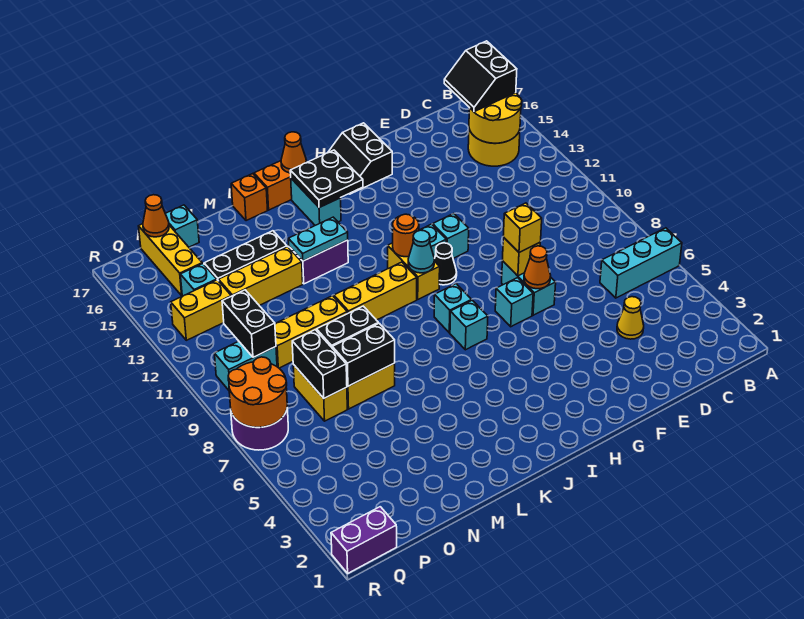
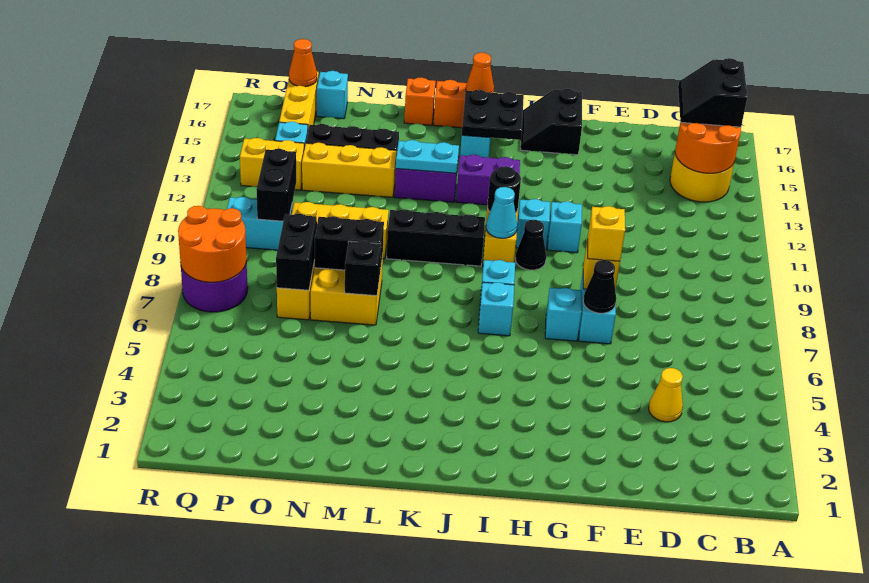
cyan brick A6:C6 level 1 -> none
yellow round brick B14:C15 level 2 -> orange round brick B14:C15 level 2
orange cone F7 level 2 -> black cone F7 level 2
orange round brick I11 level 2 -> black round brick I11 level 2
yellow brick J10:L10 level 1 -> black brick J10:L10 level 1
black brick M7:N7 level 2 -> black brick M7 level 2
purple brick Q1:R1 level 1 -> purple brick I13:J13 level 1

